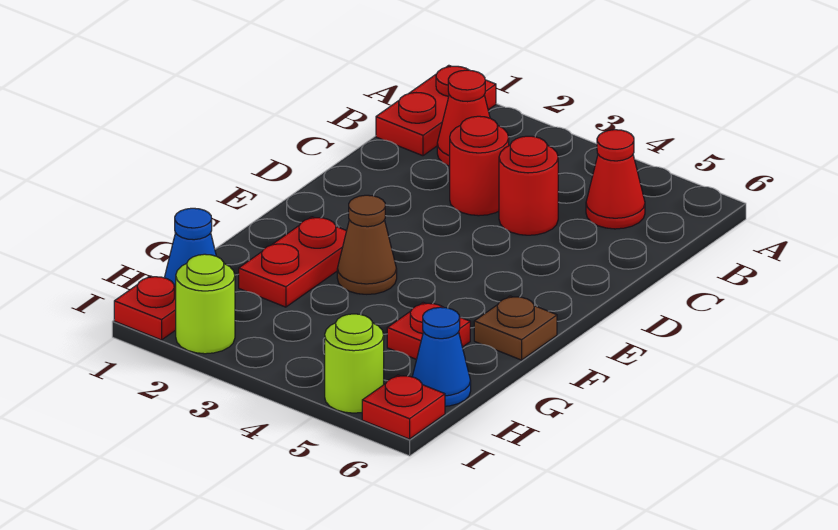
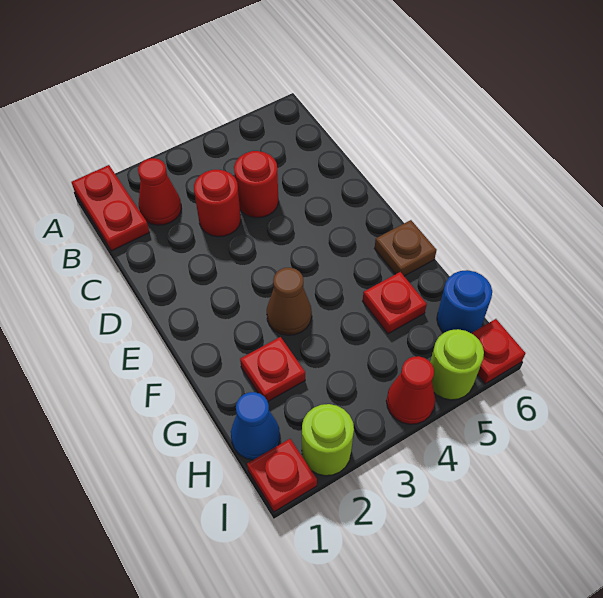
red cone B5 level 1 -> red cone I4 level 1
red plate F2:G2 level 1 -> red plate G2 level 1
blue cone H6 level 1 -> blue round brick H6 level 1

